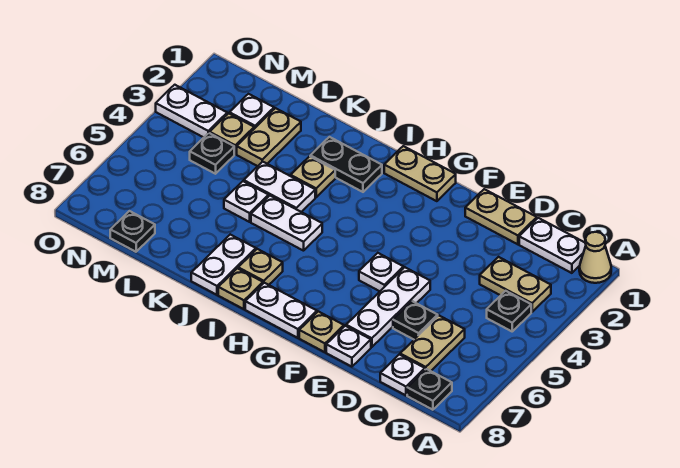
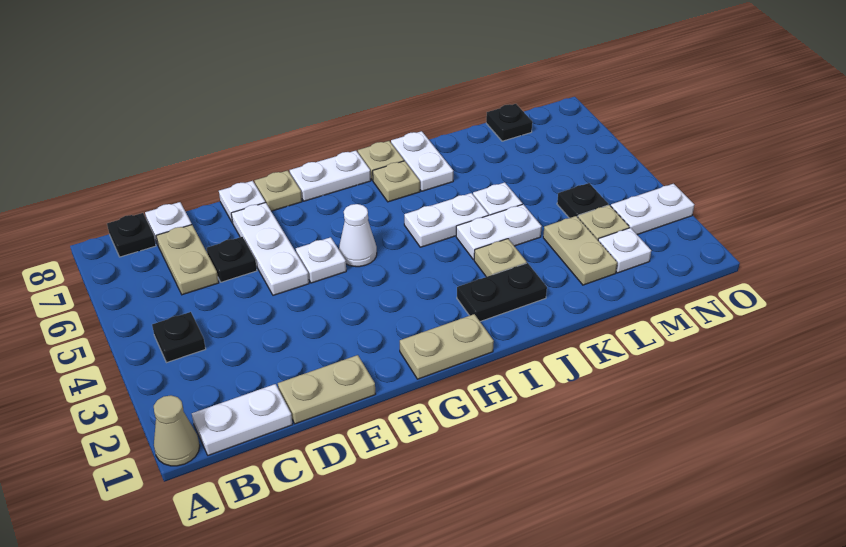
tan plate B3:C3 level 1 -> none
none -> white cone G5 level 1

